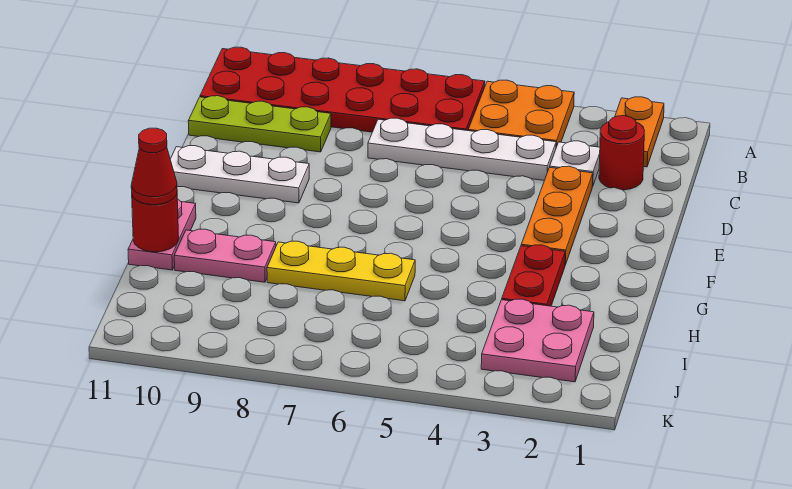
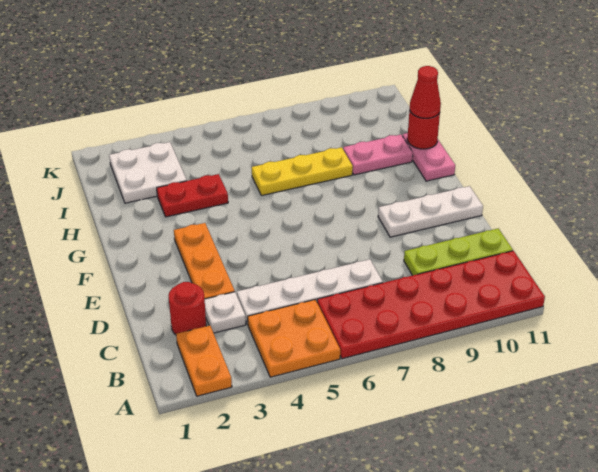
red plate G3:H3 level 1 -> red plate H3:H4 level 1
pink plate I2:J3 level 1 -> white plate I2:J3 level 1

